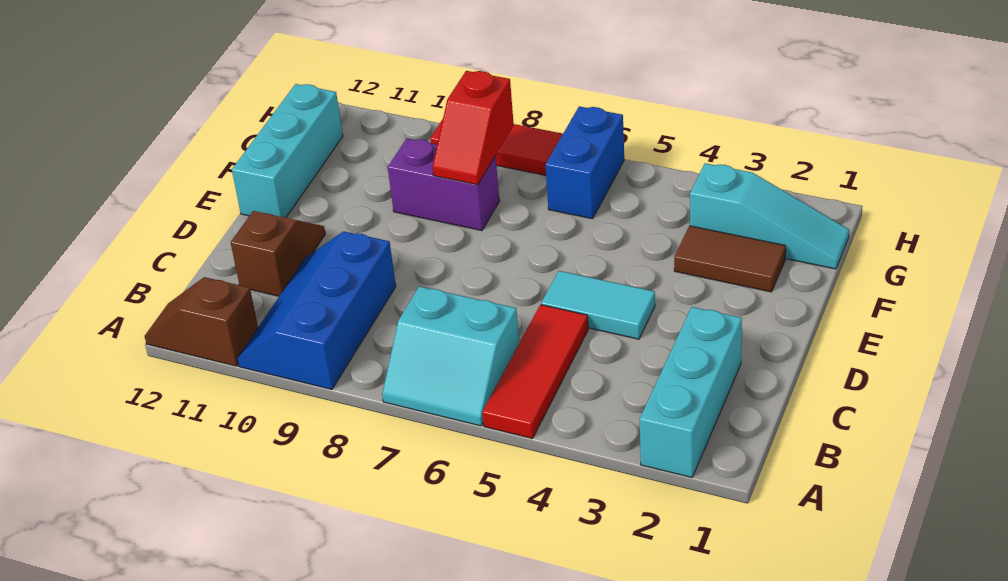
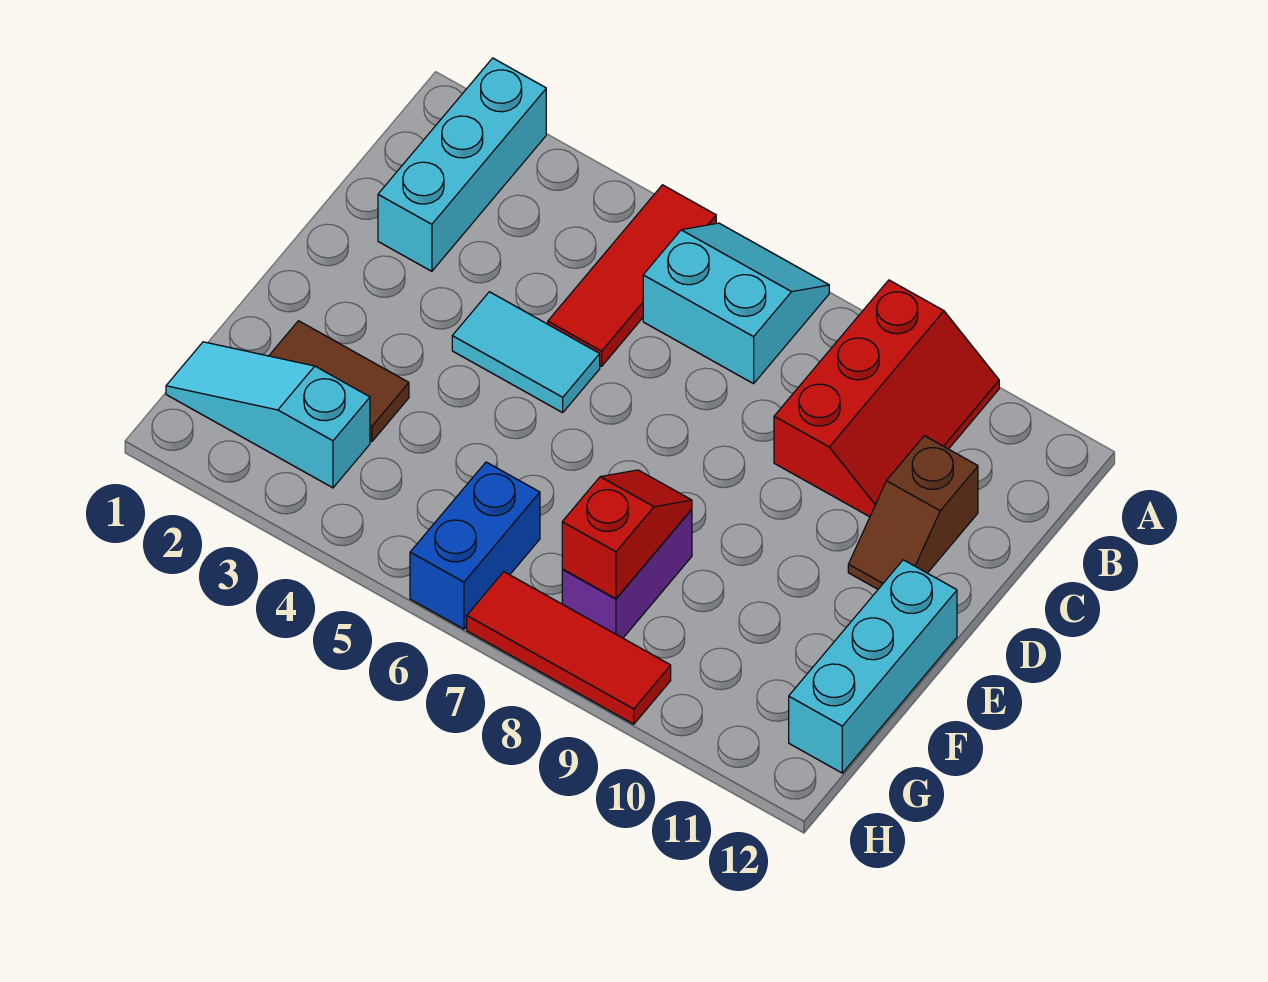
blue slope A9:C10 level 1 top 9 -> red slope A9:C10 level 1 top 9
brown slope A11:A12 level 1 top 11 -> none
purple brick F8:F9 level 1 -> purple brick F8:G8 level 1

